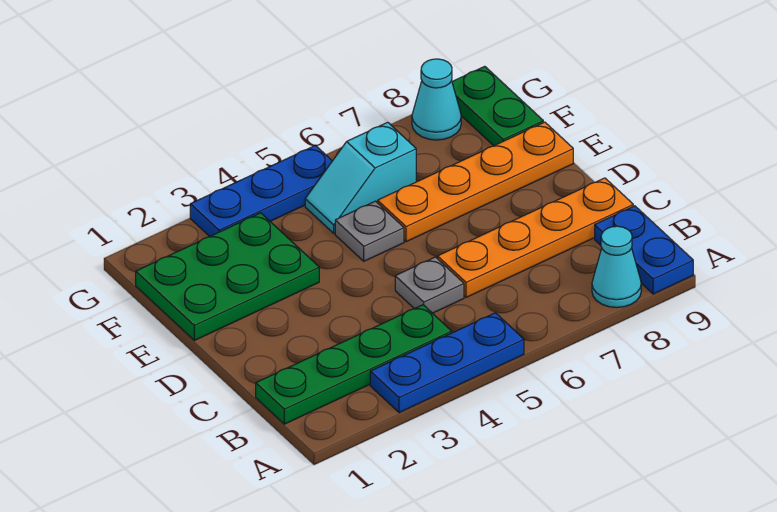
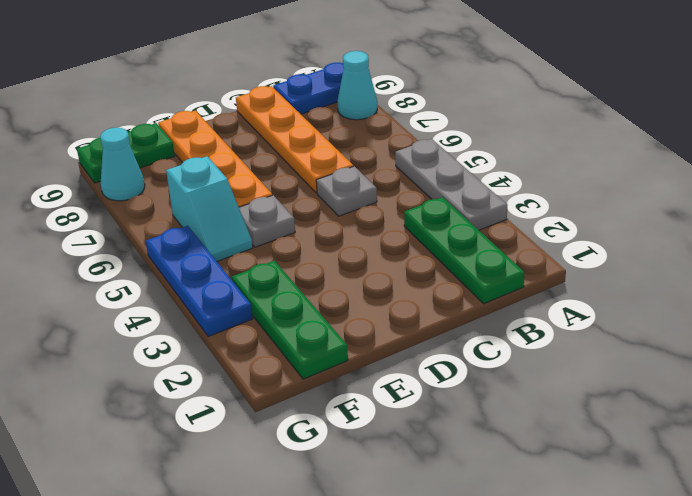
blue plate A3:A5 level 1 -> grey plate A3:A5 level 1
green plate B1:B4 level 1 -> green plate B1:B3 level 1
green plate E1:F3 level 1 -> green plate F1:F3 level 1

